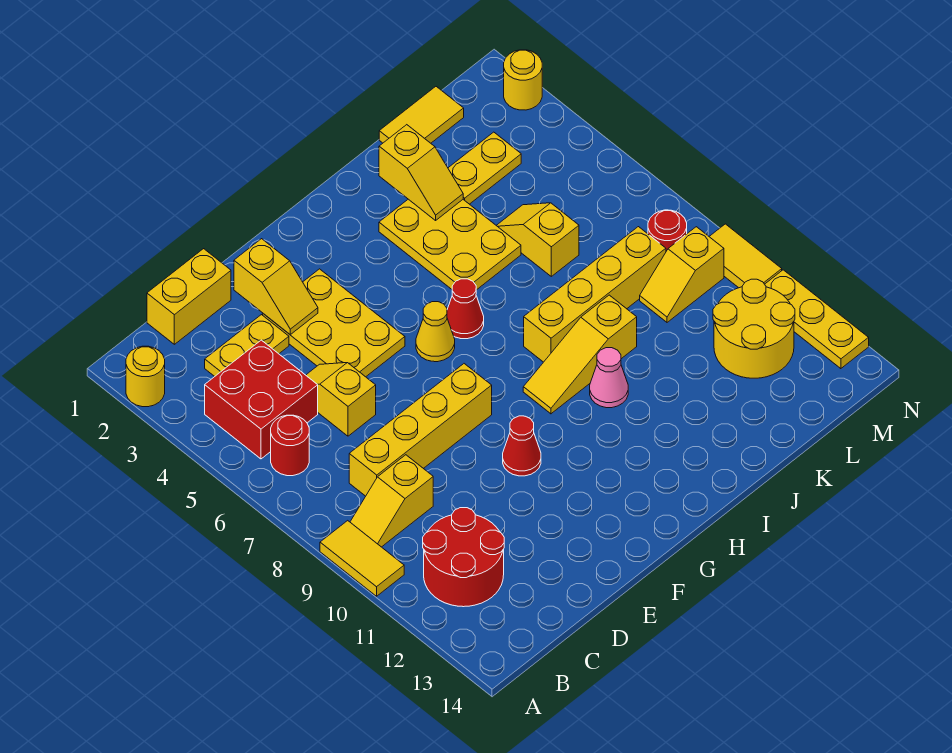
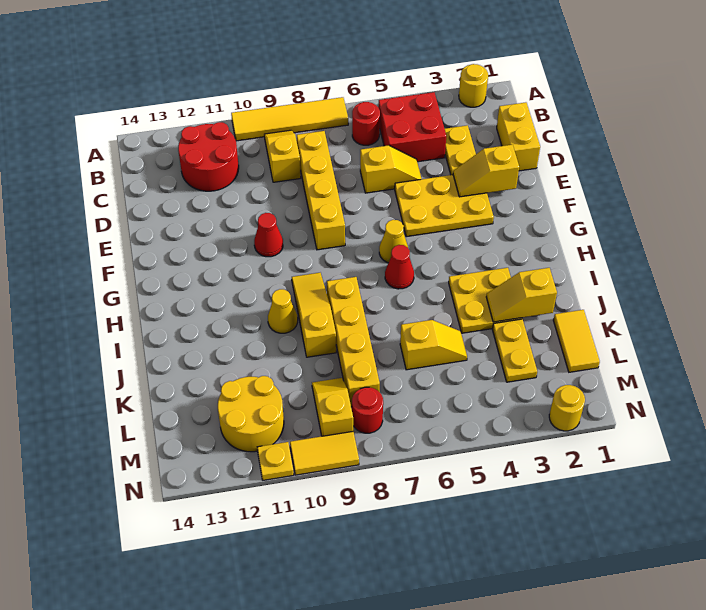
yellow tile A9:A10 level 1 -> yellow tile A7:A10 level 1
yellow plate I3:J5 level 1 -> yellow plate I3:J4 level 1
pink cone I10 level 1 -> yellow cone I10 level 1
yellow plate N11:N13 level 1 -> yellow plate N11 level 1

